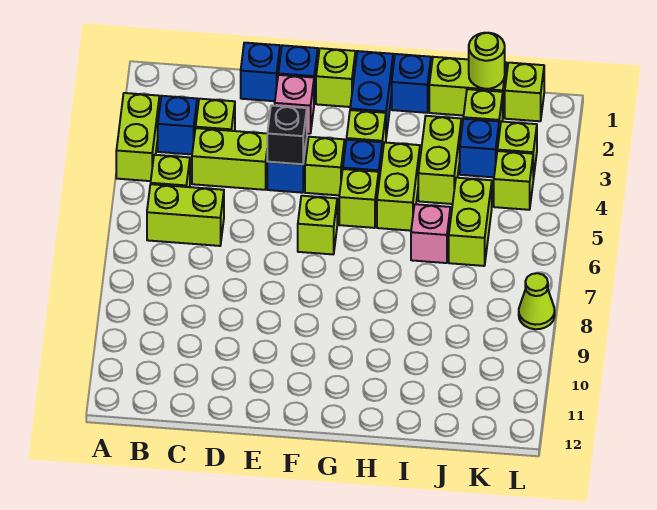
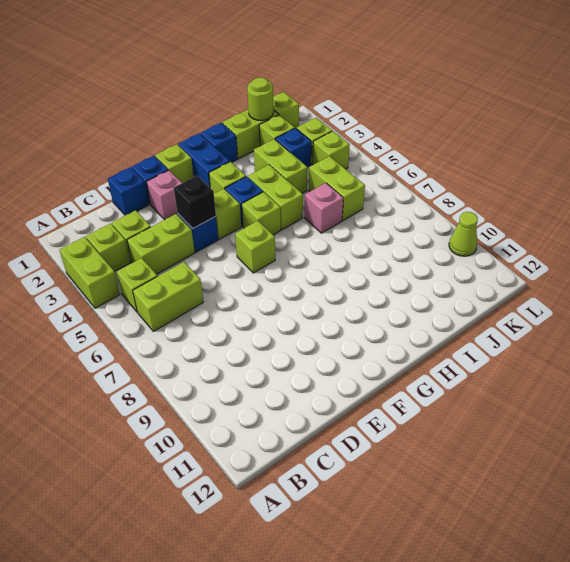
blue brick B3 level 1 -> lime brick B3 level 1
lime cone L8 level 1 -> lime cone L10 level 1

